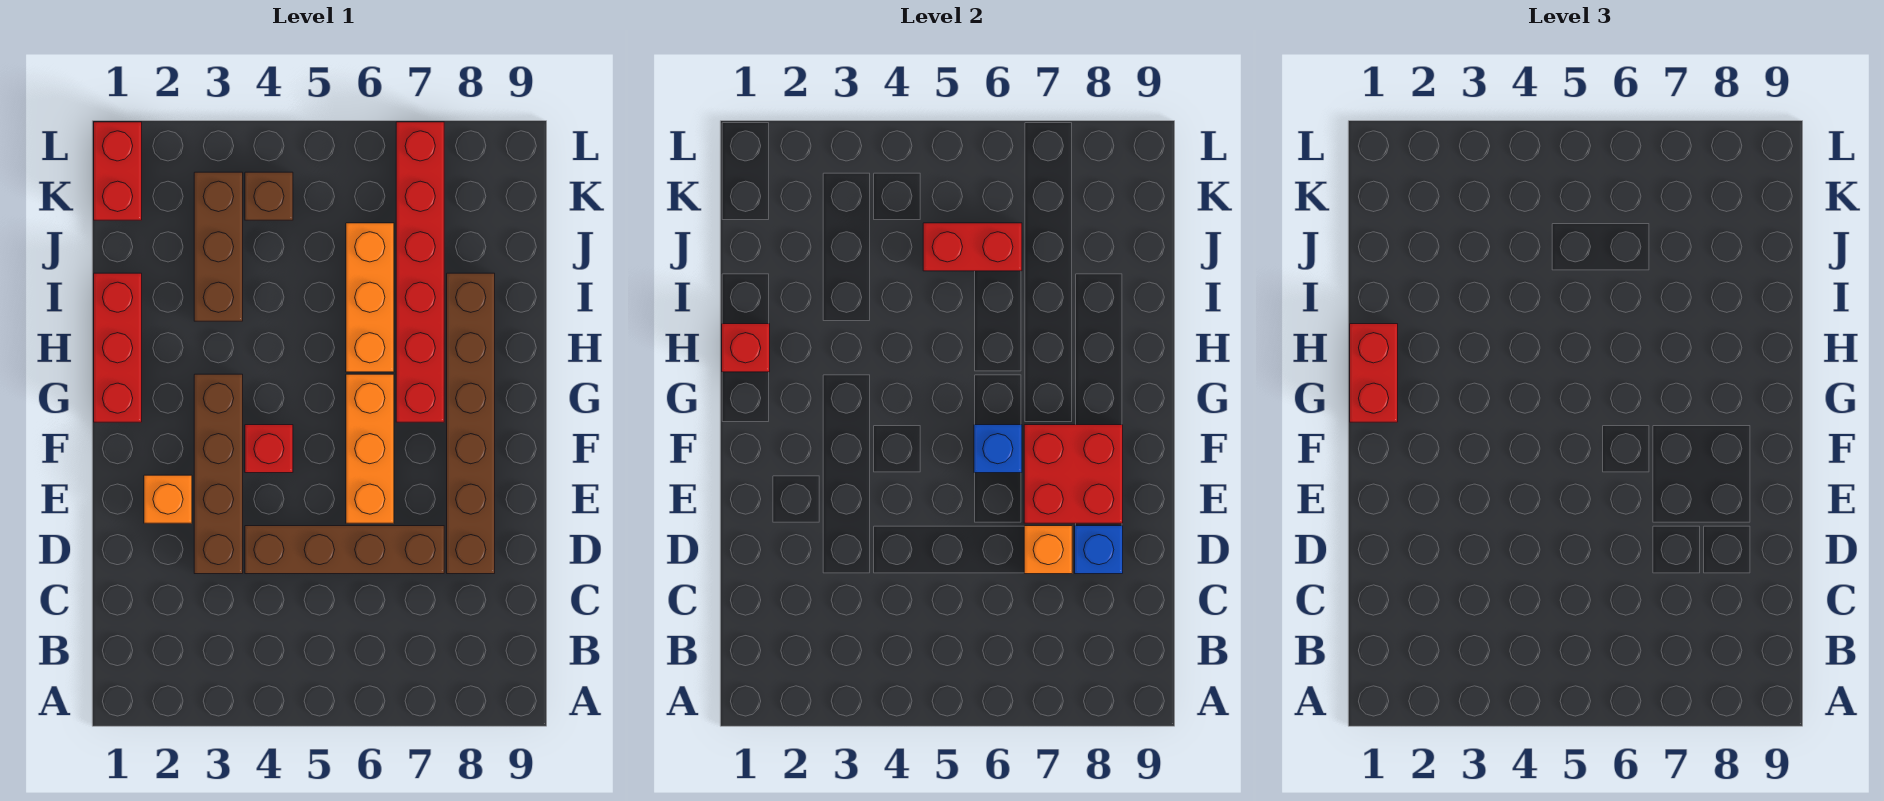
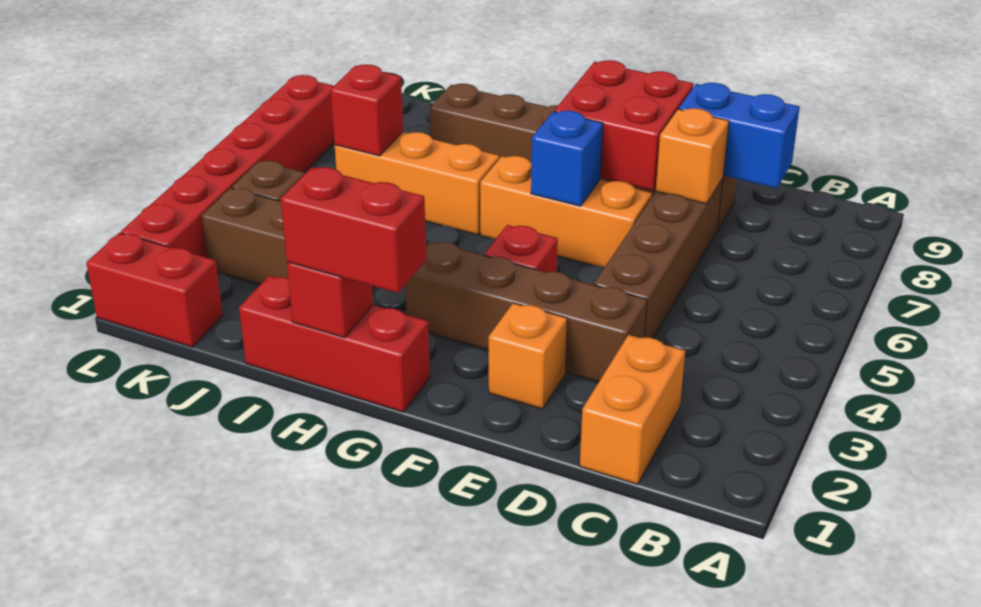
none -> orange brick C1:C2 level 1
blue brick D8 level 2 -> blue brick C8:D8 level 2
red brick G7:L7 level 1 -> red brick L2:L7 level 1
red brick J5:J6 level 2 -> red brick J6 level 2

